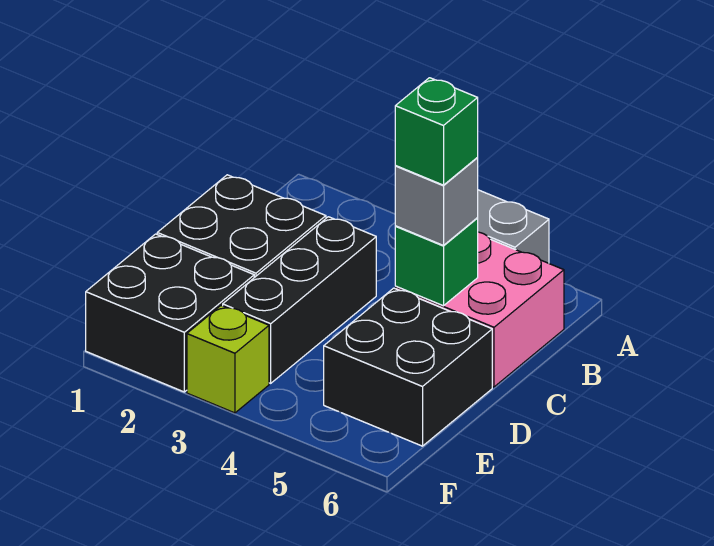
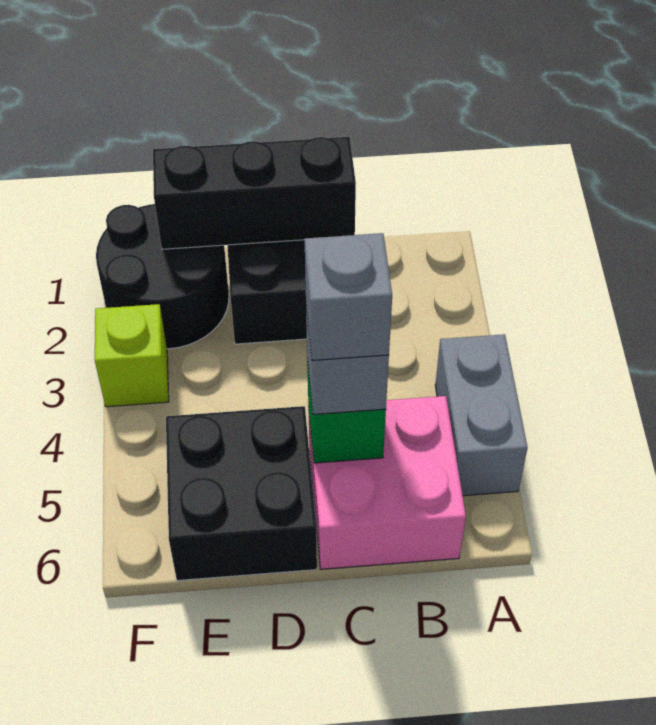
black brick C3:E3 level 1 -> black brick C1:E1 level 2
green brick C5 level 4 -> grey brick C5 level 4
black brick E1:F2 level 1 -> black round brick E1:F2 level 1

